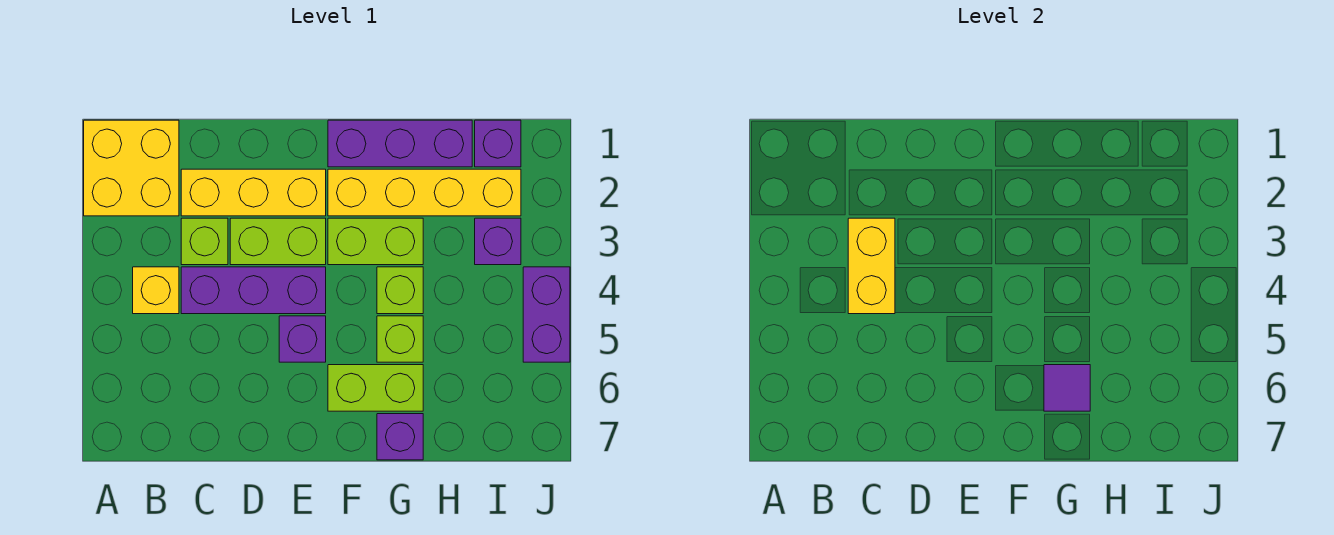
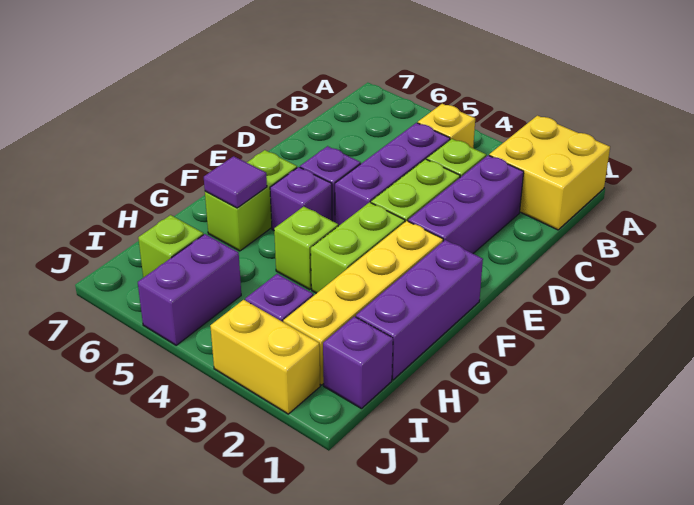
yellow brick C2:E2 level 1 -> purple brick C2:E2 level 1
yellow brick C3:C4 level 2 -> yellow brick J2:J3 level 1
lime brick G5 level 1 -> lime brick I6 level 1
purple brick G7 level 1 -> purple brick F5 level 1
purple brick J4:J5 level 1 -> purple brick I5:J5 level 1

